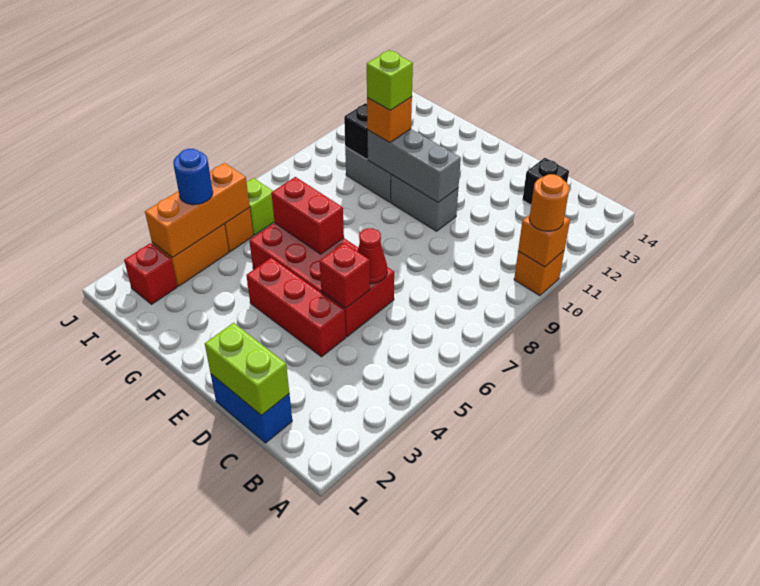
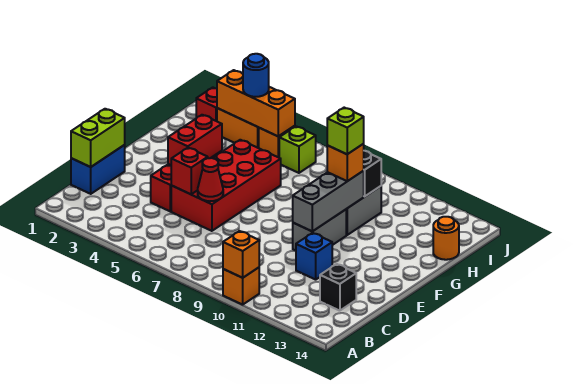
orange round brick A10 level 3 -> orange round brick H14 level 1
none -> blue brick D11 level 1
red brick F6:G6 level 2 -> red brick E4:F4 level 2

